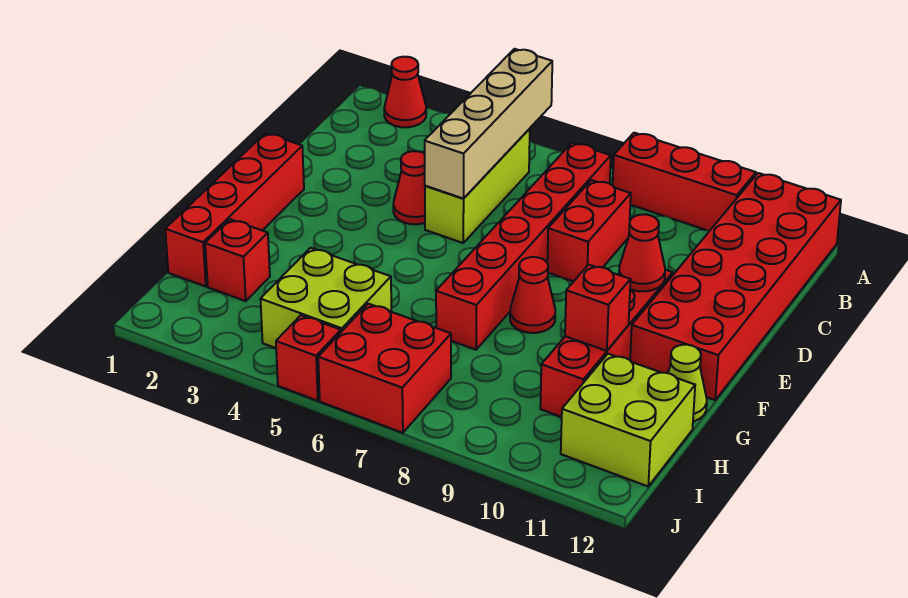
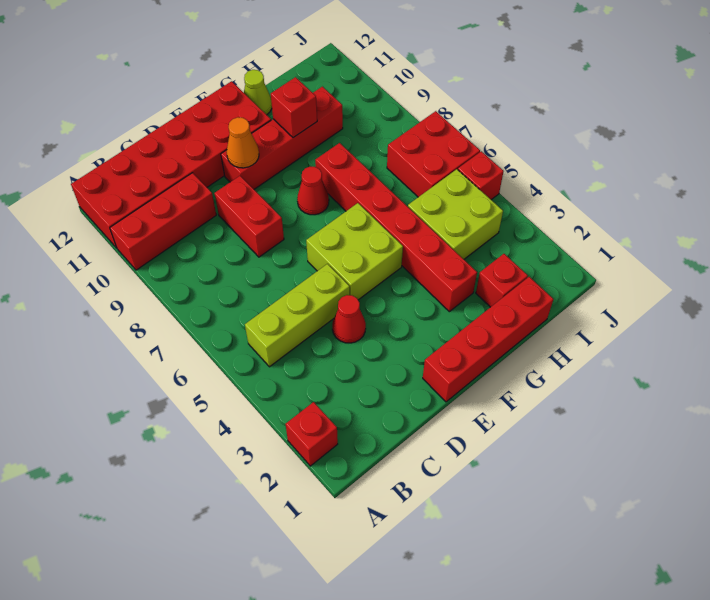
red cone A2 level 1 -> red brick A2 level 1
tan brick A5:D5 level 2 -> none
red brick A8:A10 level 1 -> red brick A10:C10 level 1
red brick B7:G7 level 1 -> red brick G3:G8 level 1
red brick C8:D8 level 1 -> red brick D8:D9 level 1
red cone E10 level 2 -> orange cone E10 level 2
lime brick H11:I12 level 1 -> lime brick E5:F6 level 1

